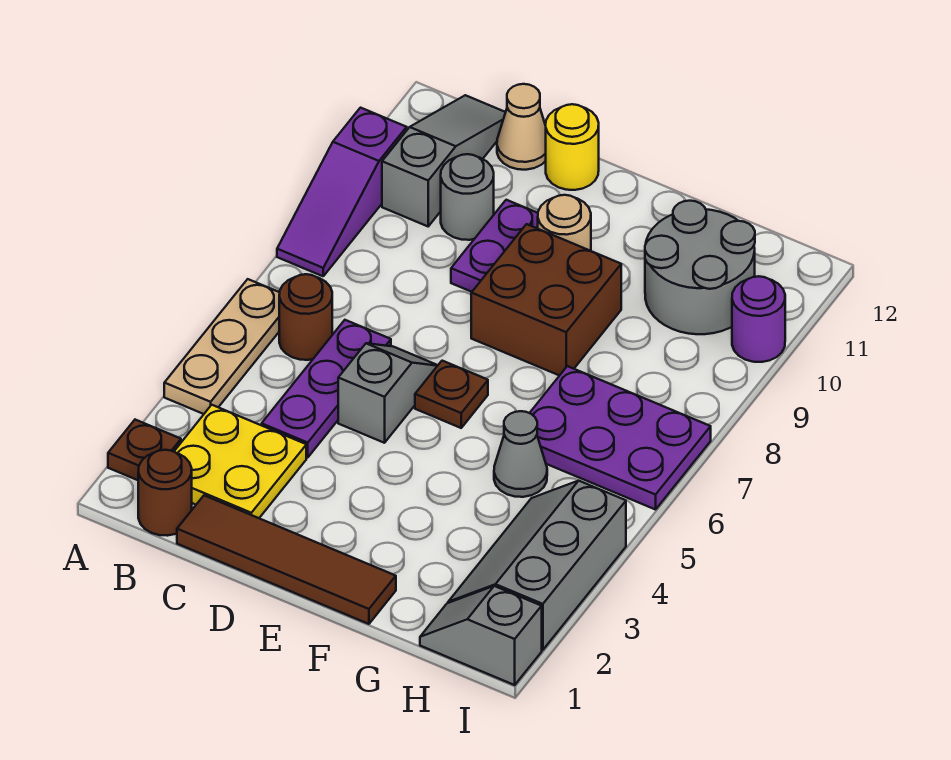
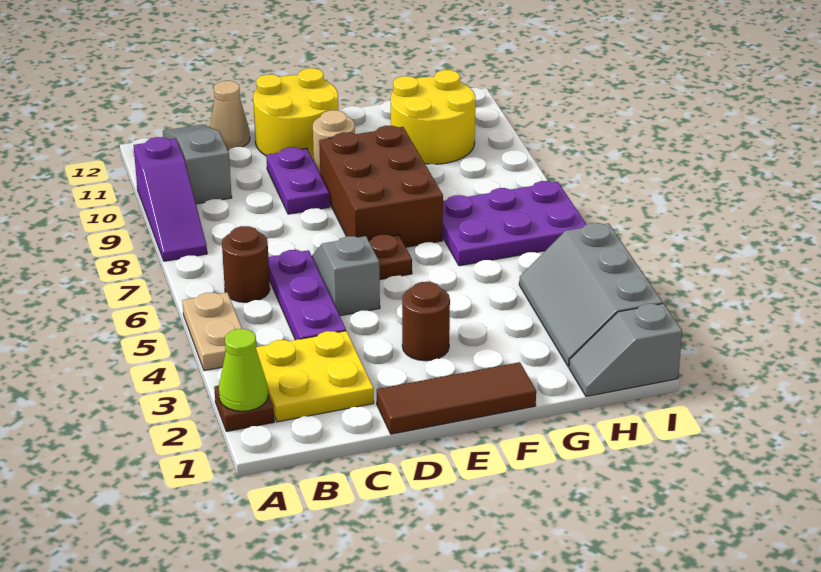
none -> lime cone A2 level 2
tan plate A4:A6 level 1 -> tan plate A4:A5 level 1
brown round brick B1 level 1 -> brown round brick E3 level 1
brown tile C1:F1 level 1 -> brown tile D1:F1 level 1
grey round brick C10 level 1 -> none
yellow round brick D12 level 1 -> yellow round brick D11:E12 level 1
brown brick E8:F9 level 1 -> brown brick E7:F9 level 1
grey cone G5 level 1 -> none
grey round brick G10:H11 level 1 -> yellow round brick G10:H11 level 1
purple round brick I10 level 1 -> none

